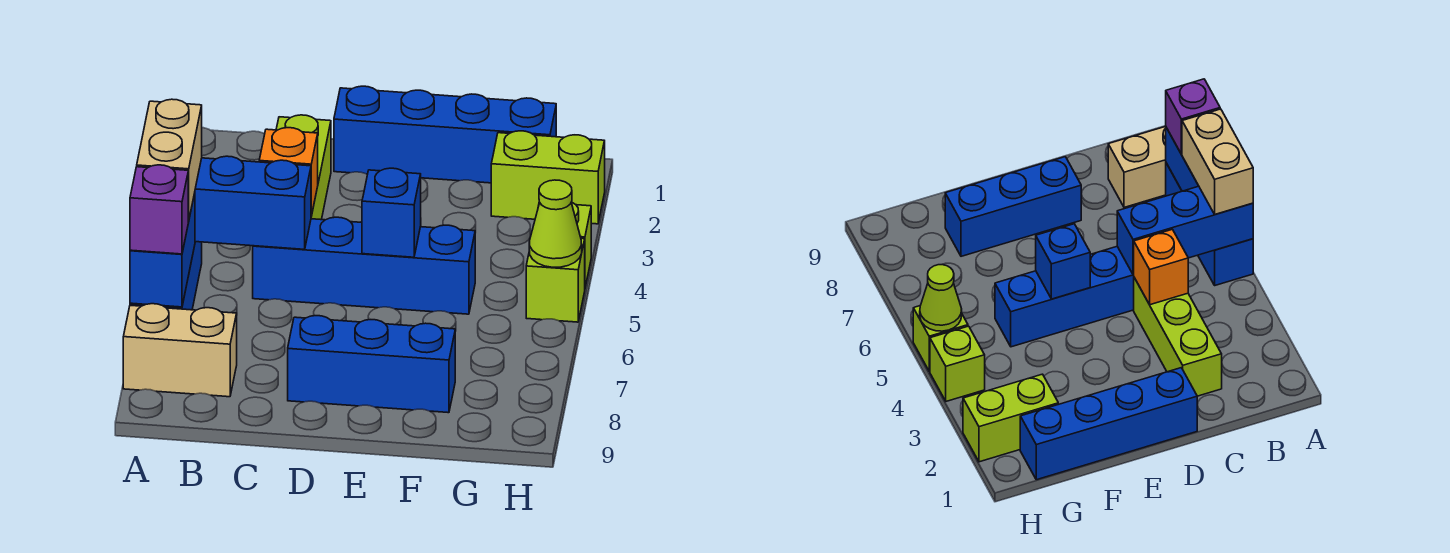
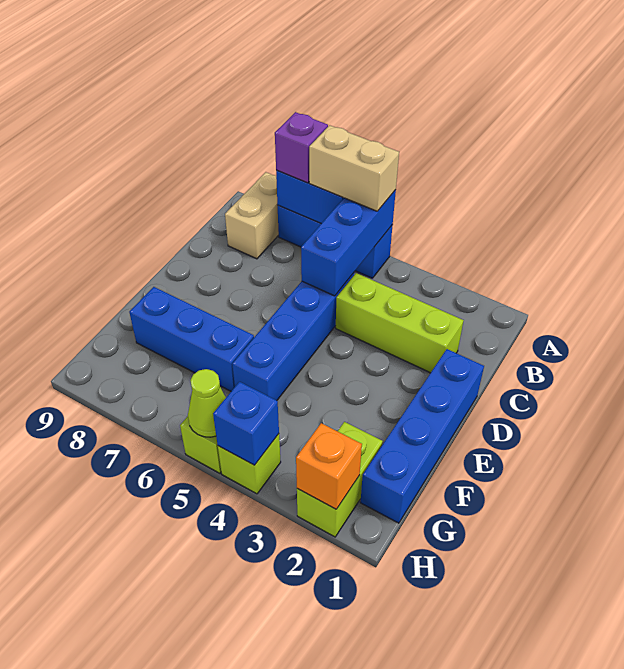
orange brick C4 level 2 -> orange brick H2 level 2
blue brick D8:F8 level 1 -> blue brick F6:F8 level 1
blue brick E5 level 2 -> blue brick H4 level 2

